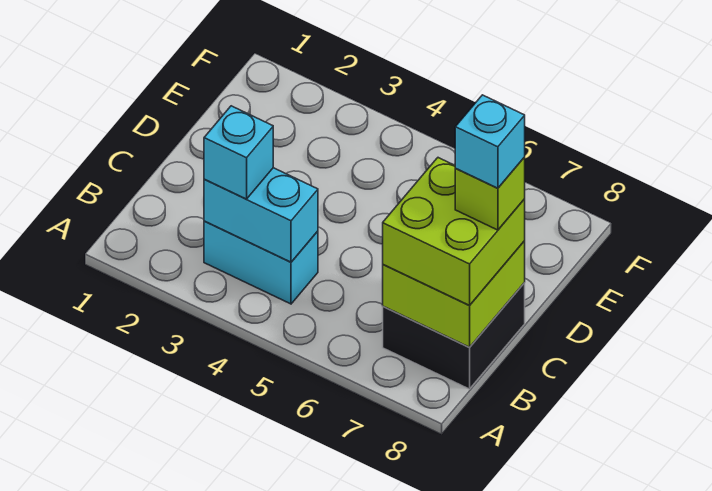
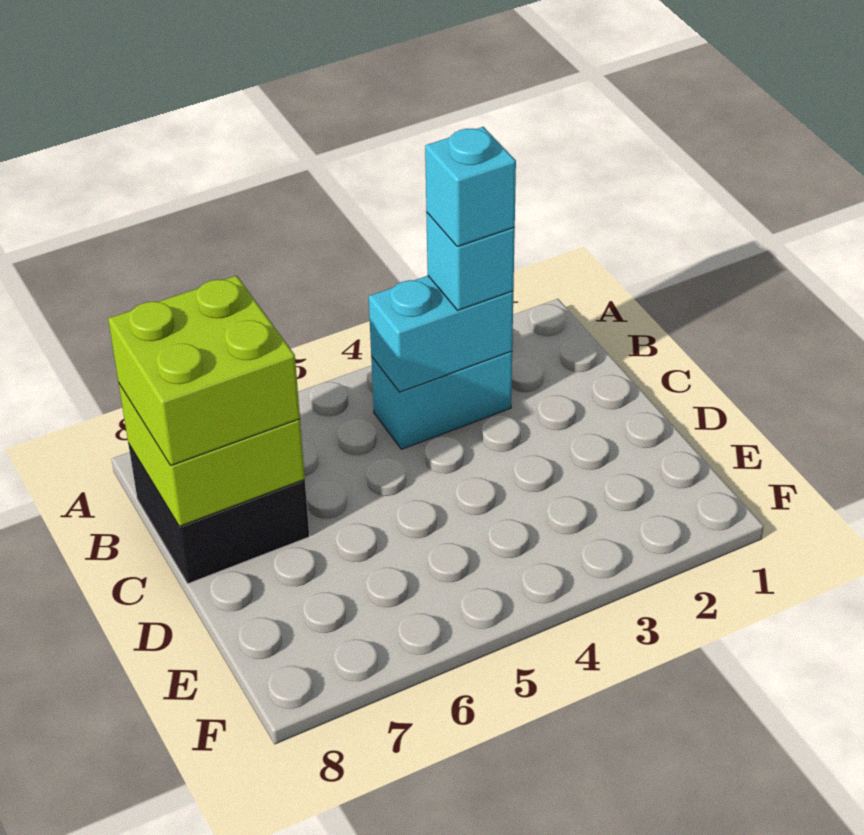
lime brick C8 level 4 -> none
cyan brick C8 level 5 -> cyan brick B3 level 4

